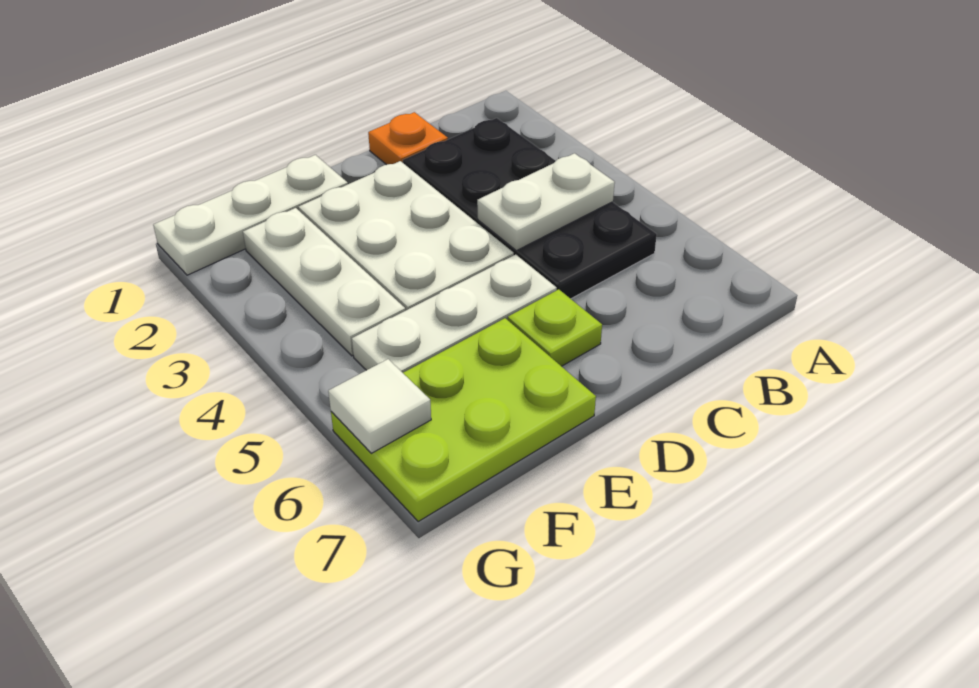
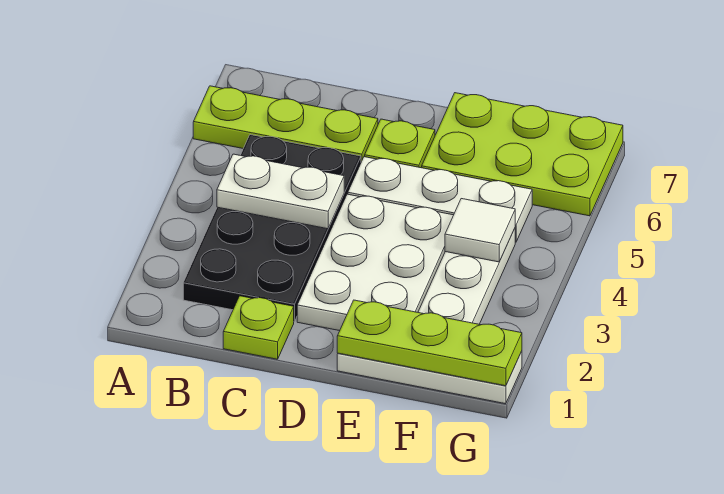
none -> lime plate A6:C6 level 1
orange plate C1 level 1 -> lime plate C1 level 1
none -> lime plate E1:G1 level 2
white tile G6 level 2 -> white tile F4 level 2

